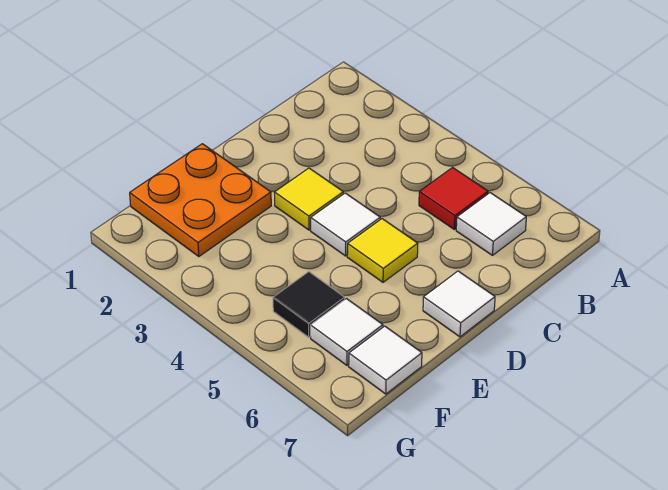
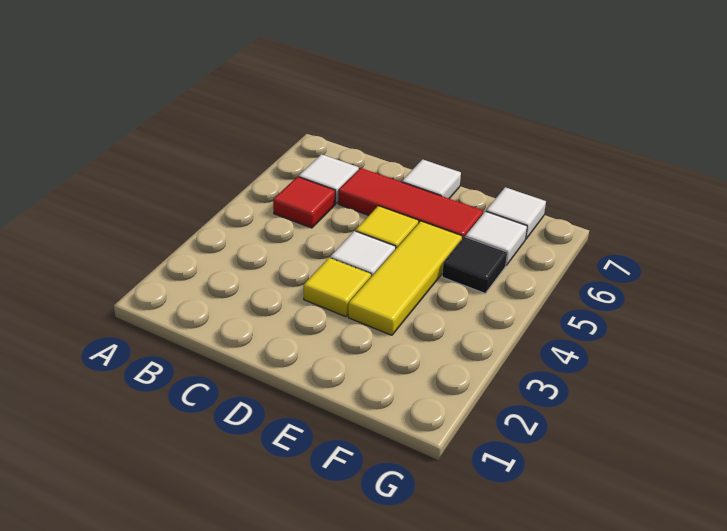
none -> red tile C6:E6 level 1
orange plate E1:F2 level 1 -> none
none -> yellow tile E3:E5 level 1

